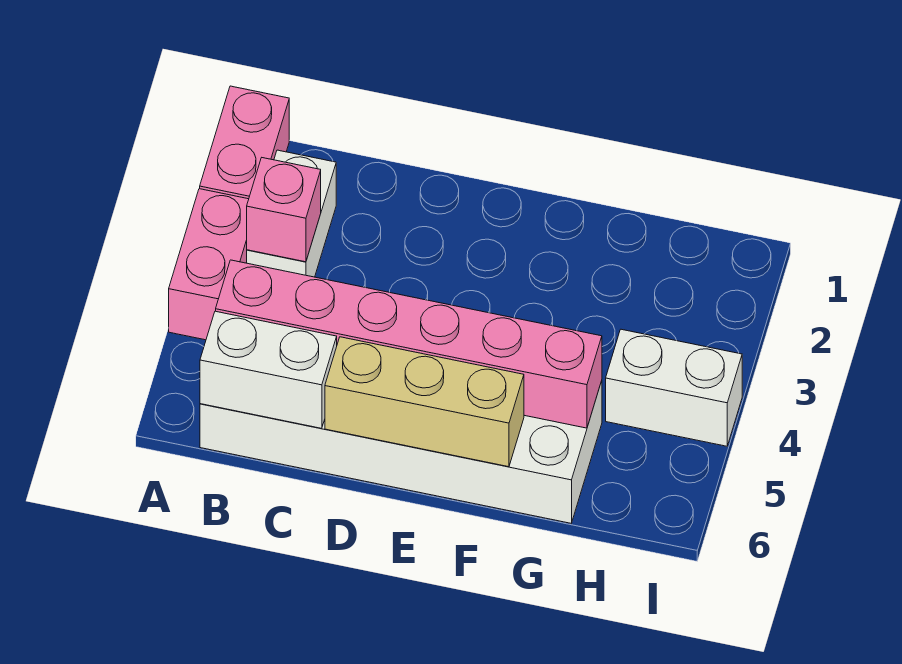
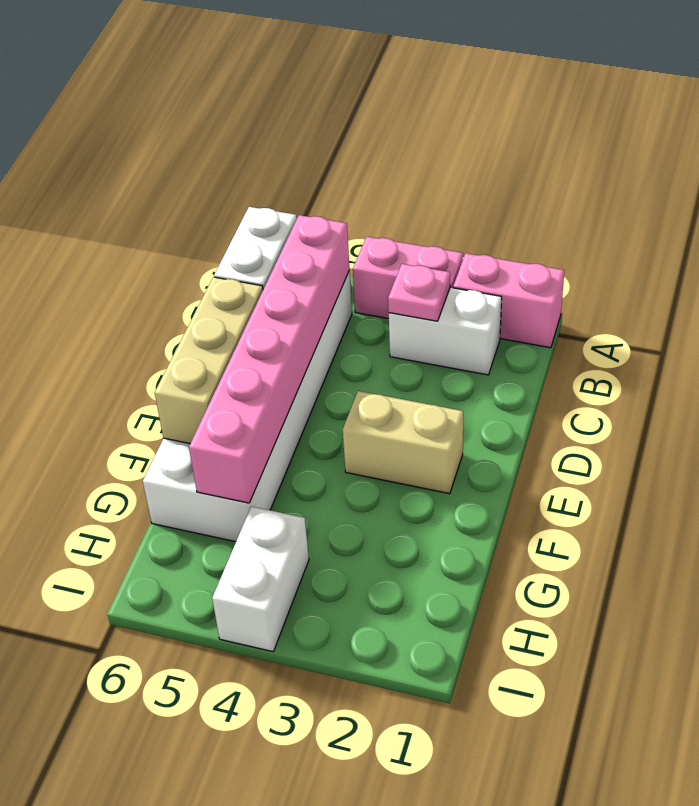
pink brick B3 level 2 -> pink plate B3 level 2
none -> tan brick E2:E3 level 1

